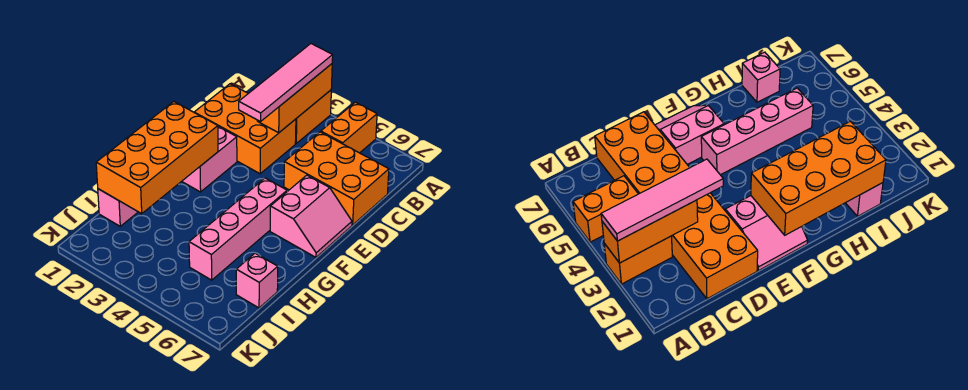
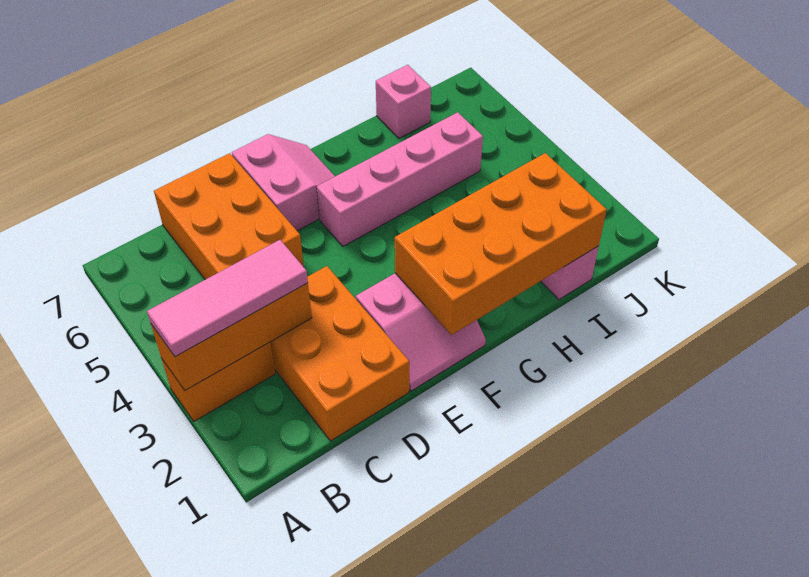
pink tile A3:D3 level 3 -> pink tile A3:C3 level 3
orange brick A5:B5 level 1 -> none
pink slope E6:F7 level 1 top 6 -> pink slope E6:F7 level 1 top E

